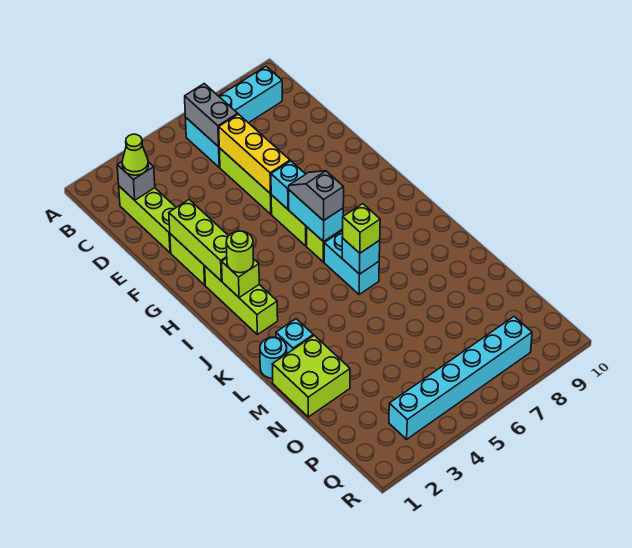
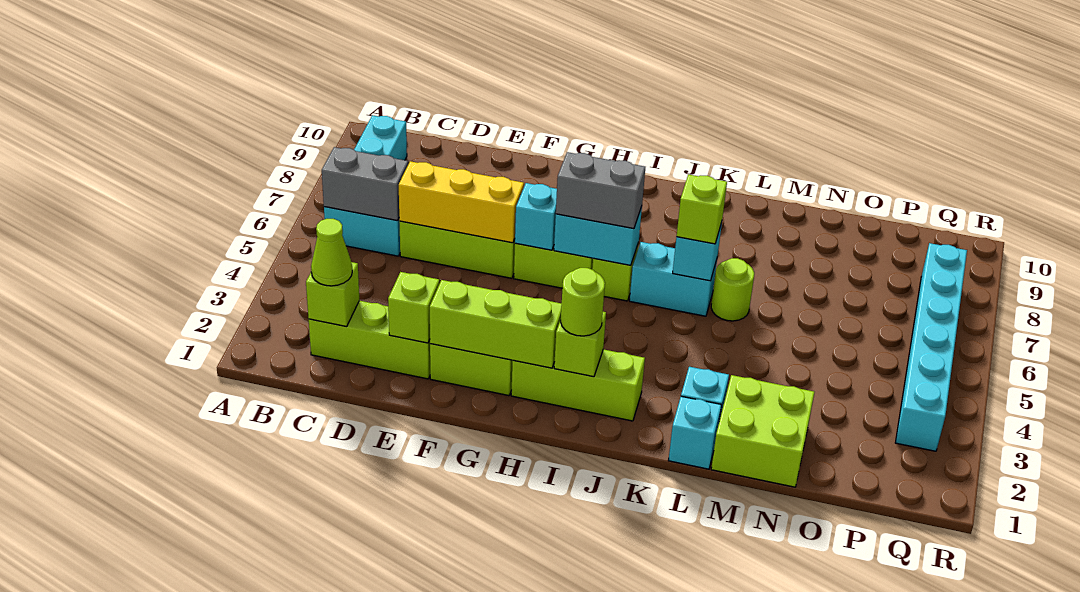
grey brick C2 level 2 -> lime brick C2 level 2
none -> lime brick E2 level 2
grey slope H6:I6 level 3 top I -> grey brick H6:I6 level 3
cyan round brick L1 level 1 -> cyan brick L1 level 1
none -> lime round brick L6 level 1

